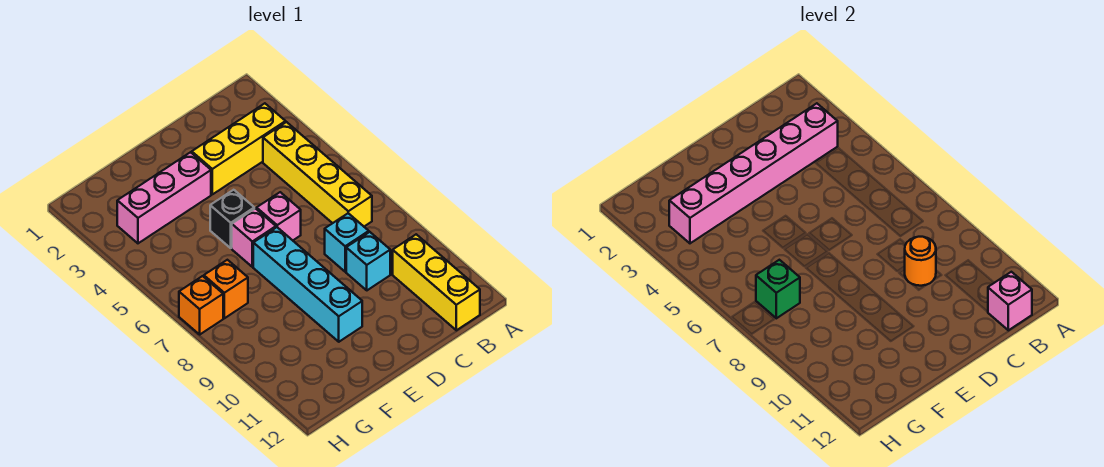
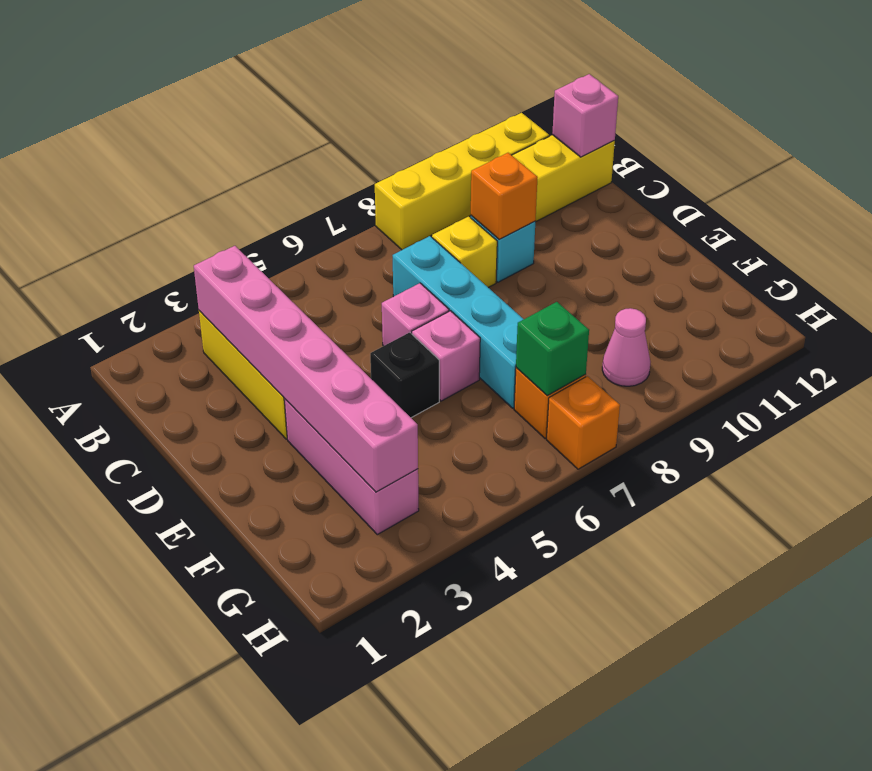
yellow brick B4:B7 level 1 -> yellow brick A8:A11 level 1
cyan brick C8 level 1 -> yellow brick C8 level 1
orange round brick C9 level 2 -> orange brick C9 level 2
cyan brick E7:E10 level 1 -> cyan brick C7:F7 level 1
none -> pink cone G9 level 1

